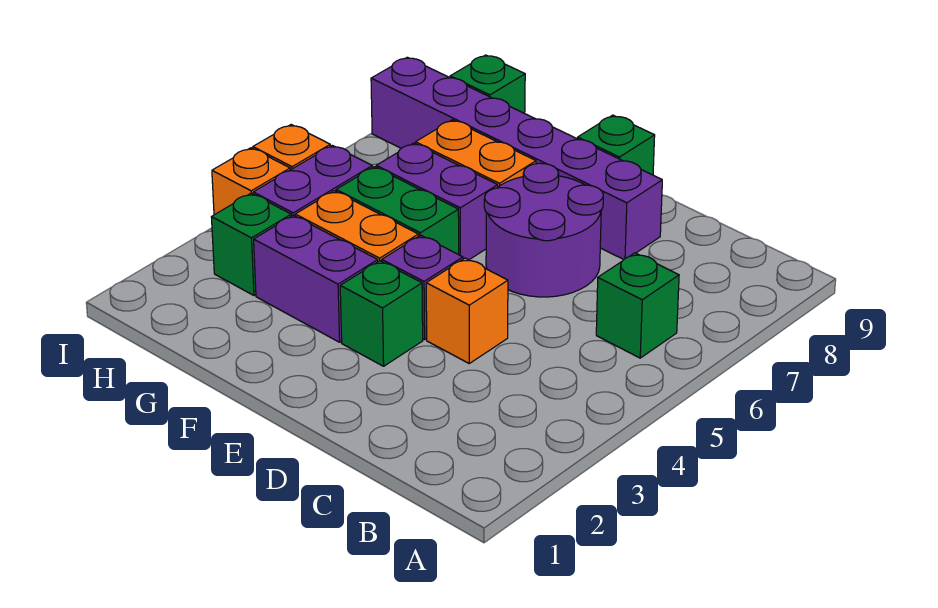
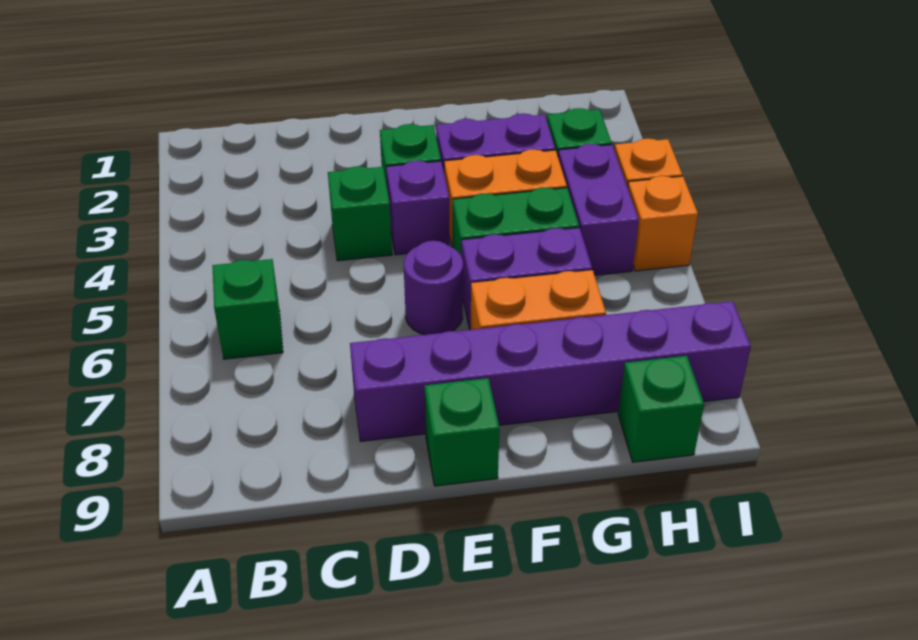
orange brick D4 level 1 -> green brick D4 level 1
purple round brick D6:E7 level 1 -> purple round brick E6 level 1

